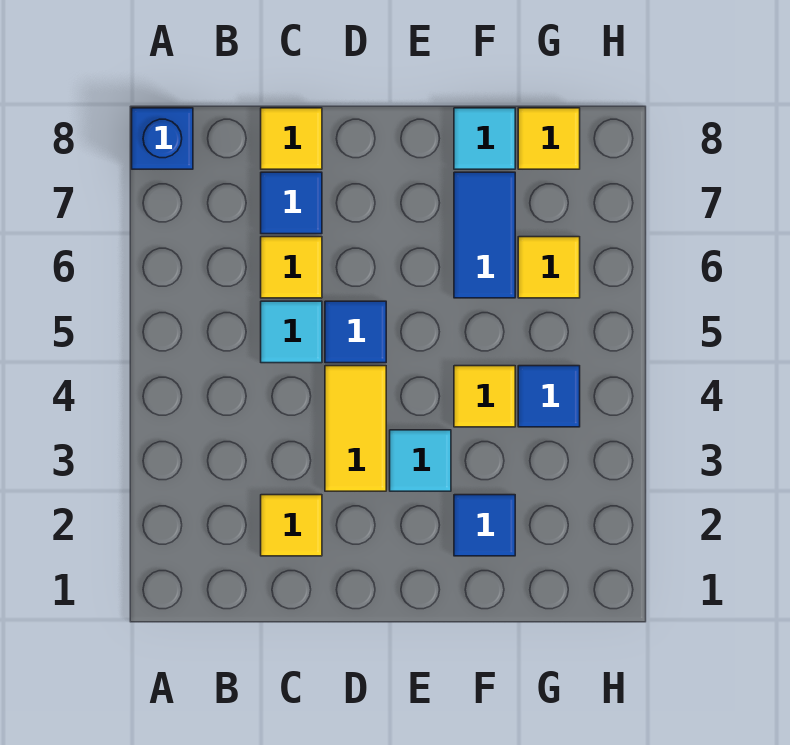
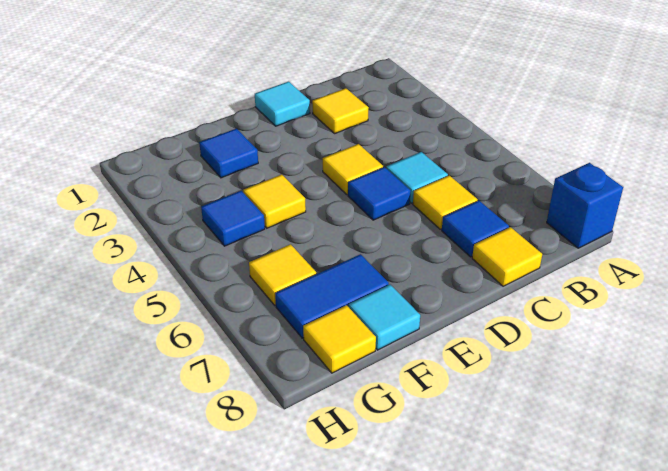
yellow tile D3:D4 level 1 -> yellow tile D4 level 1
cyan tile E3 level 1 -> cyan tile D1 level 1
blue tile F6:F7 level 1 -> blue tile F7:G7 level 1

